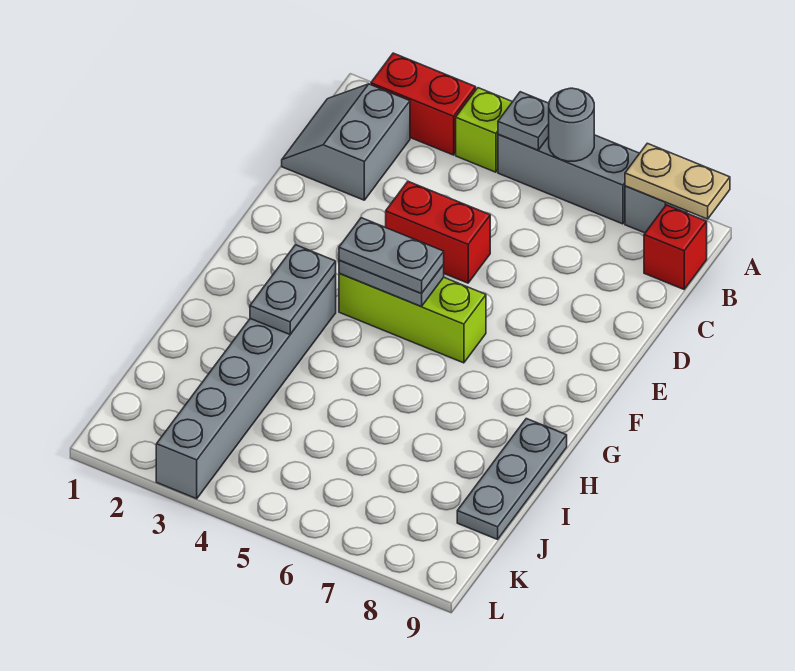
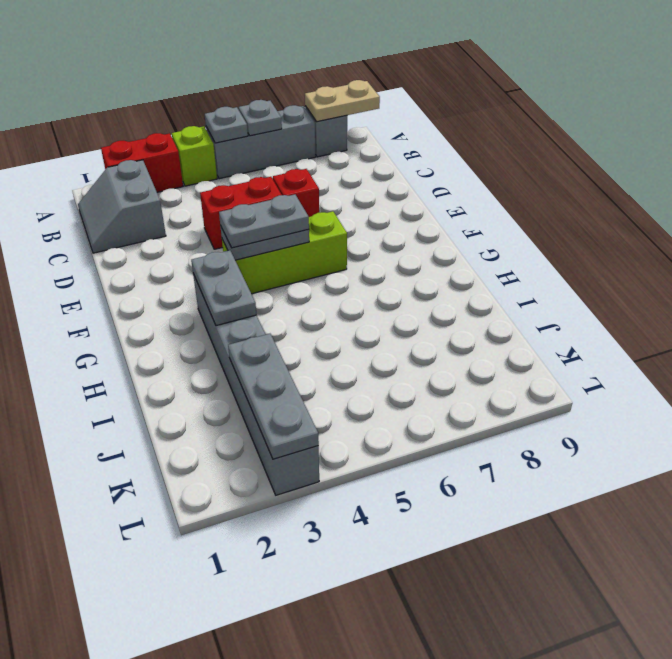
grey round brick A6 level 2 -> grey plate A6 level 2
red brick B9 level 1 -> red brick D6 level 1
grey plate H9:J9 level 1 -> grey plate J3:L3 level 2

